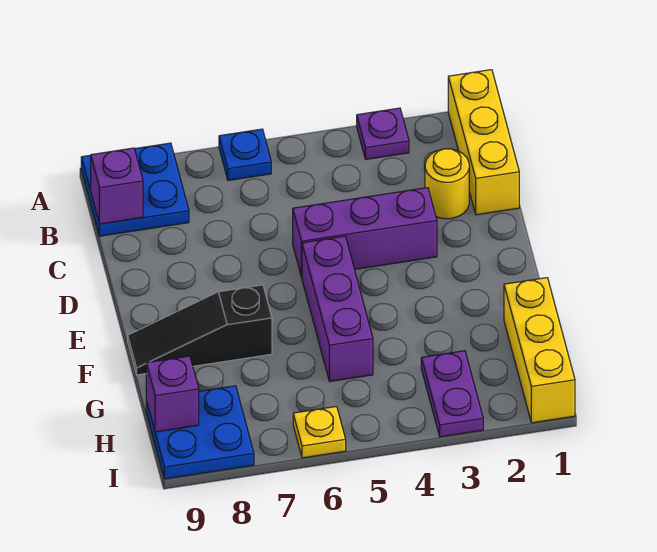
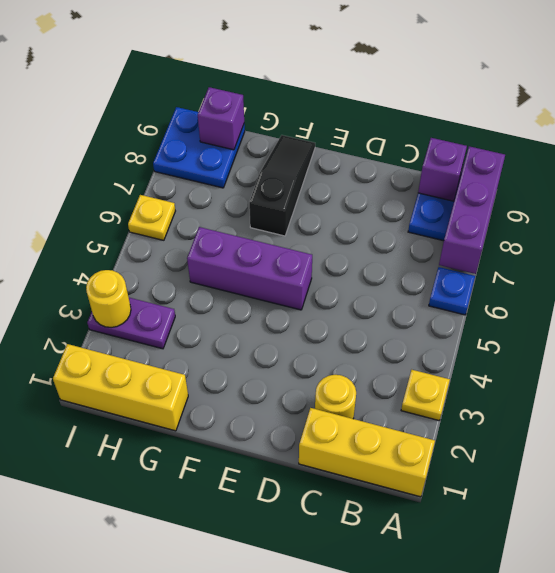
purple plate A3 level 1 -> yellow plate A3 level 1
purple brick D3:D5 level 1 -> purple brick A7:A9 level 2
none -> yellow round brick I3 level 2

